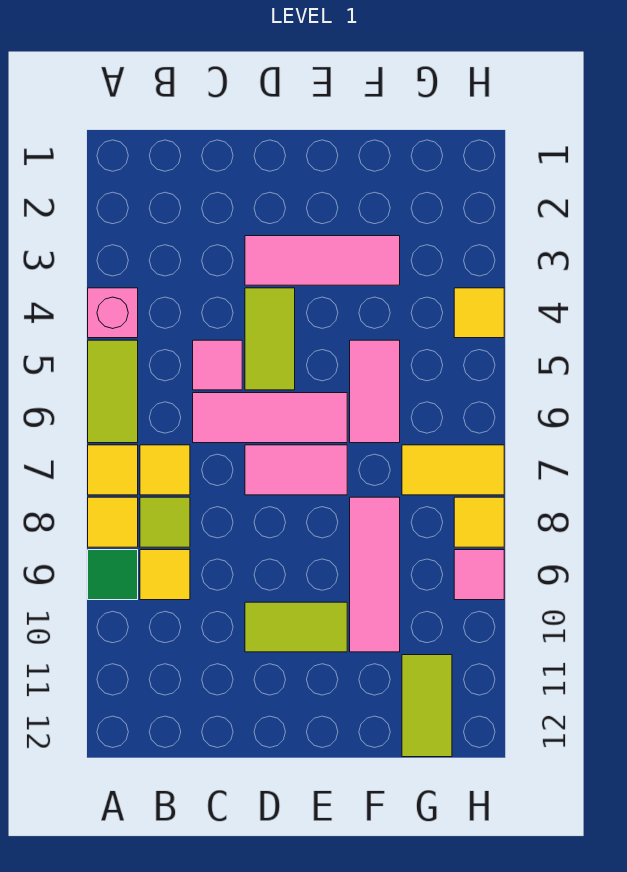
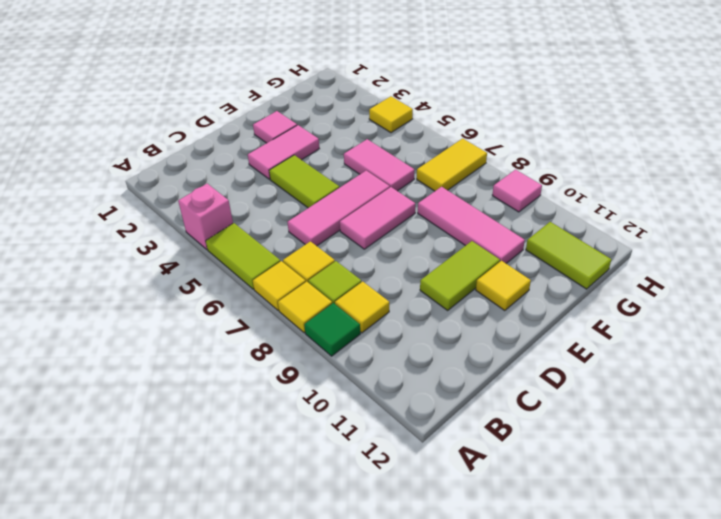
pink tile C5 level 1 -> pink tile E2 level 1
pink tile D3:F3 level 1 -> pink tile D3:E3 level 1
yellow tile H8 level 1 -> yellow tile E11 level 1

